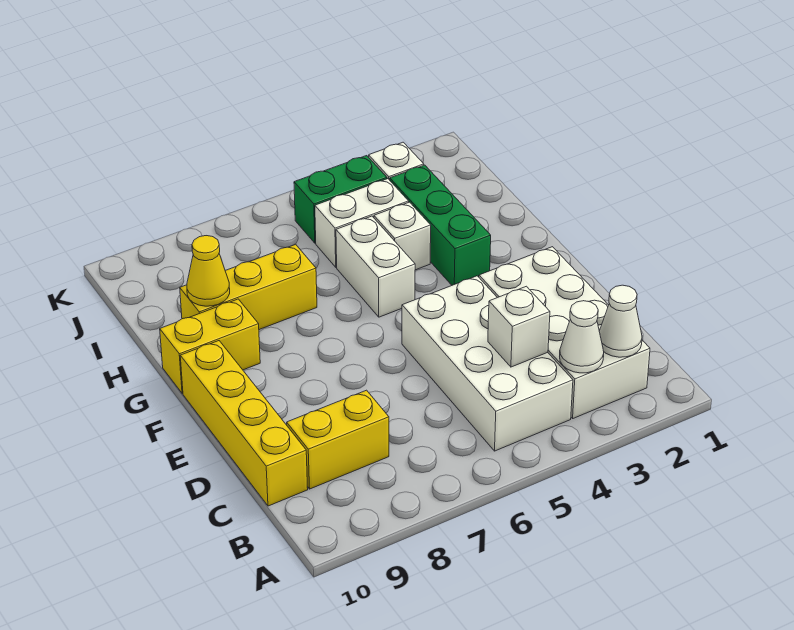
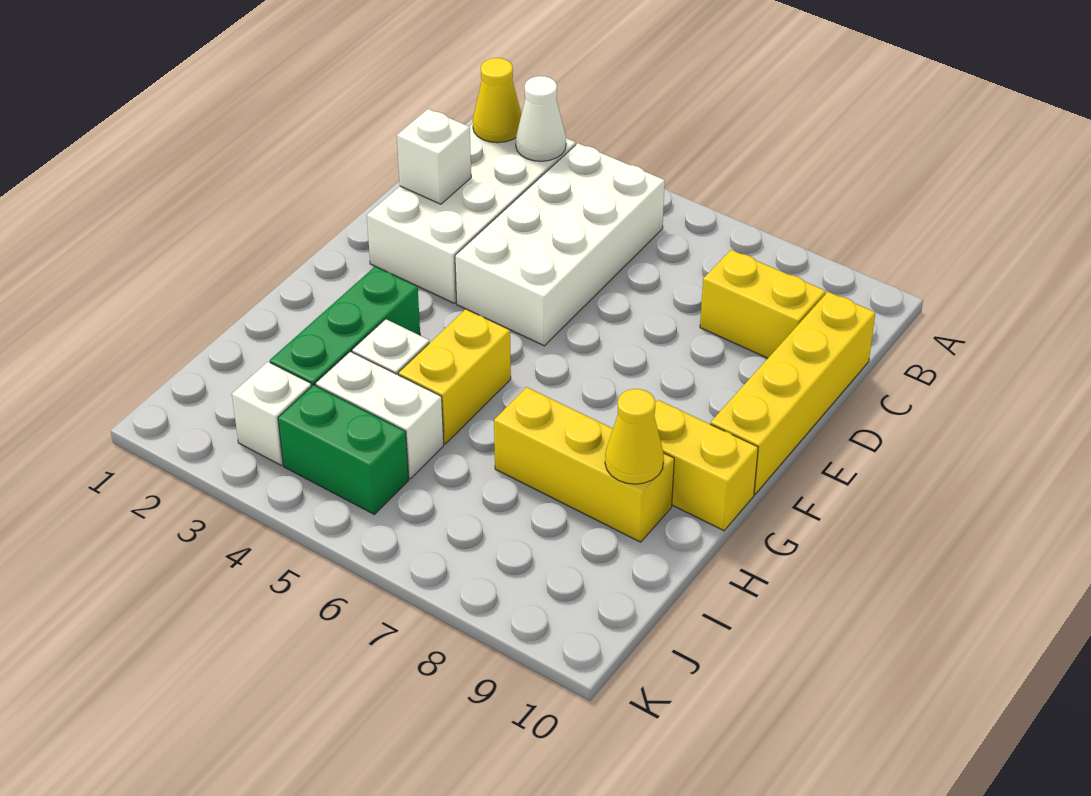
white cone B2 level 2 -> yellow cone B2 level 2
white brick C4 level 2 -> white brick D2 level 2
white brick G5:H5 level 1 -> yellow brick G5:H5 level 1

